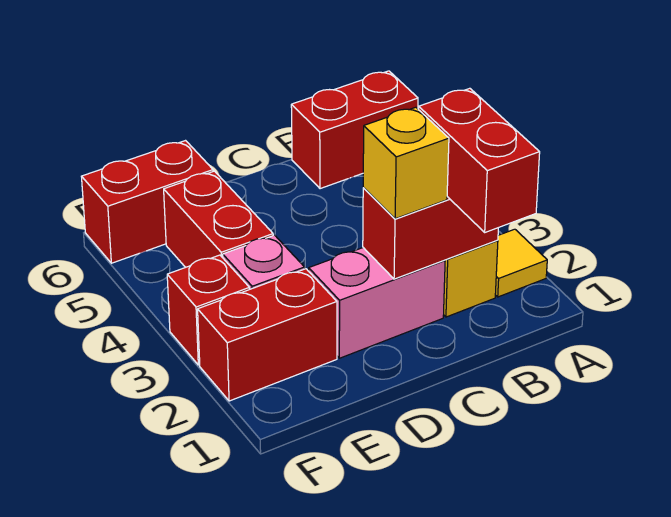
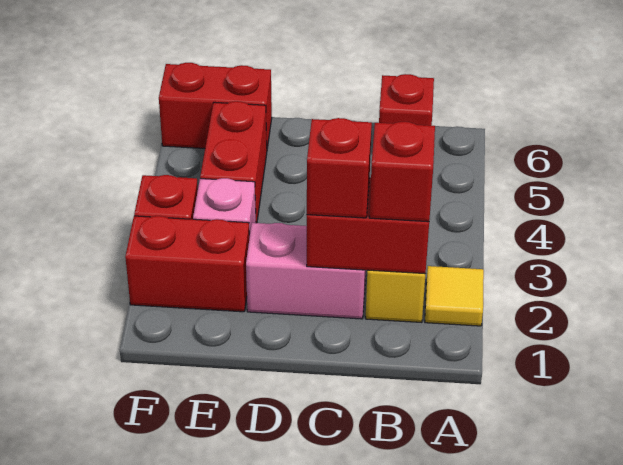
red brick A6:B6 level 1 -> red brick B6 level 1
red brick B1:B2 level 3 -> red brick B2 level 3
yellow brick C2 level 3 -> red brick C2 level 3

